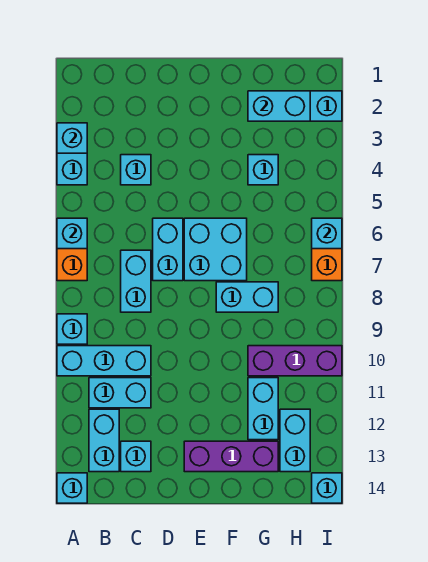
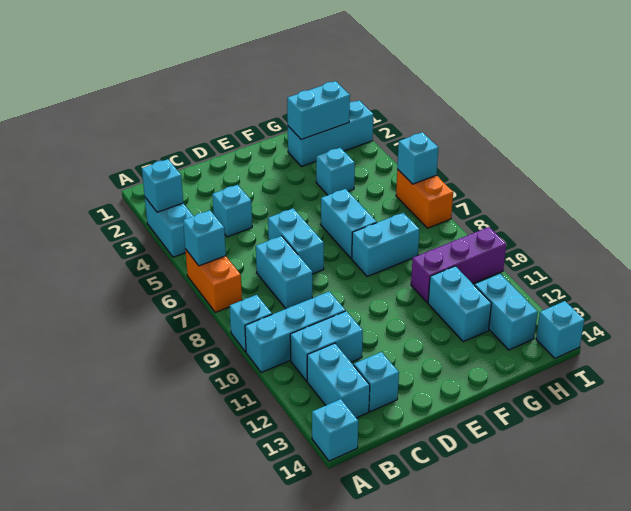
cyan brick E6:F7 level 1 -> cyan brick F6:F7 level 1
purple brick E13:G13 level 1 -> none

